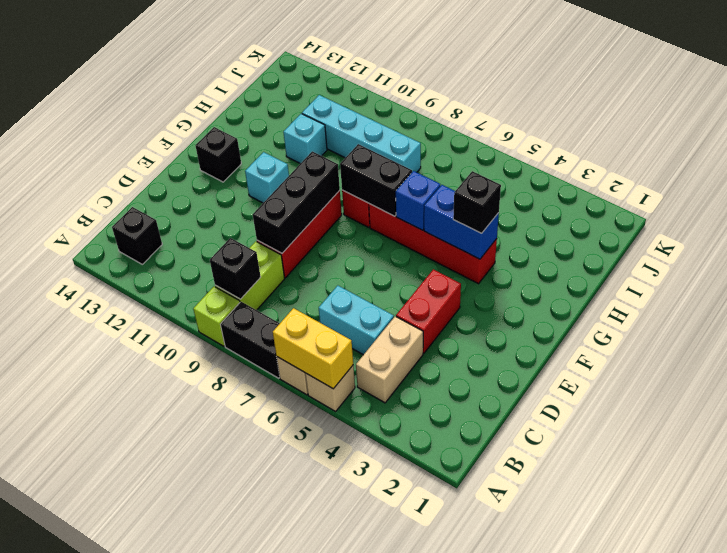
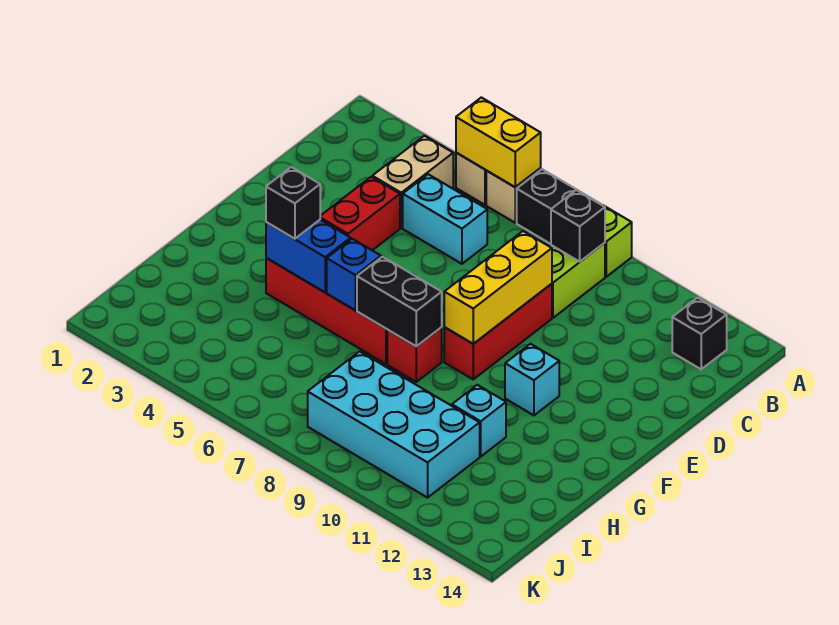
black brick D9:F9 level 2 -> yellow brick D9:F9 level 2
black brick F13 level 1 -> none
cyan brick I8:I11 level 1 -> cyan brick I8:J11 level 1

